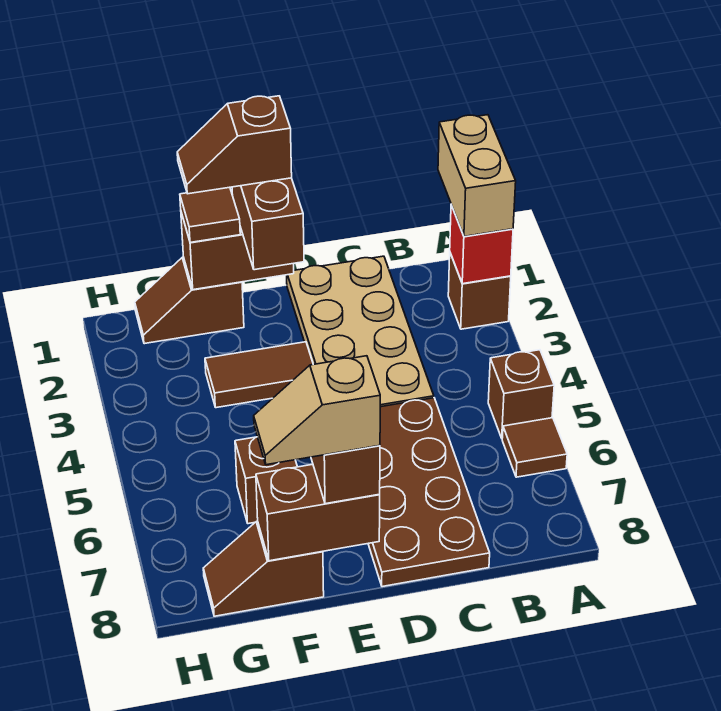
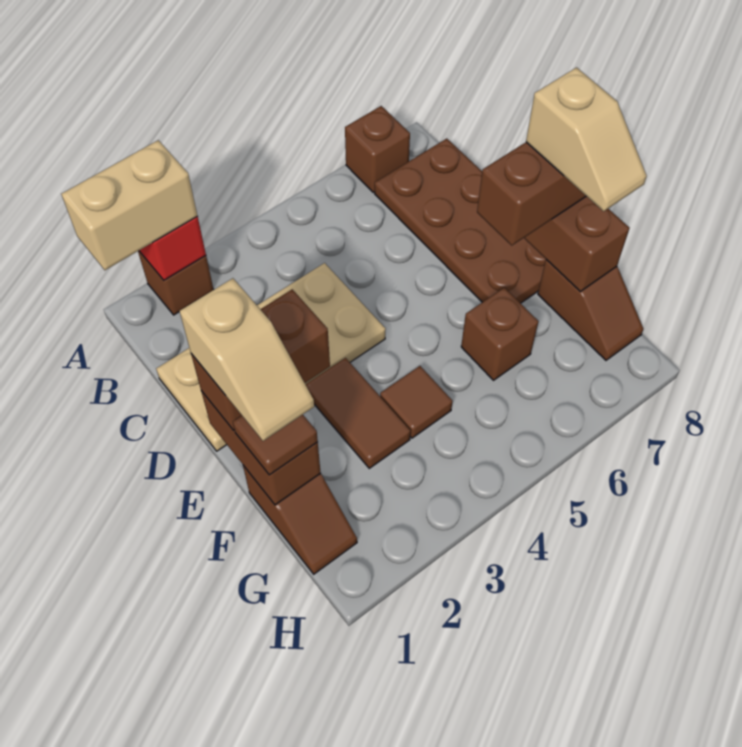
brown brick A5 level 1 -> brown brick A7 level 1
brown tile A6 level 1 -> brown tile F4 level 1
brown plate C5:D8 level 1 -> brown plate B7:E8 level 1
brown slope E1:F1 level 4 top E -> tan slope E1:F1 level 4 top E

